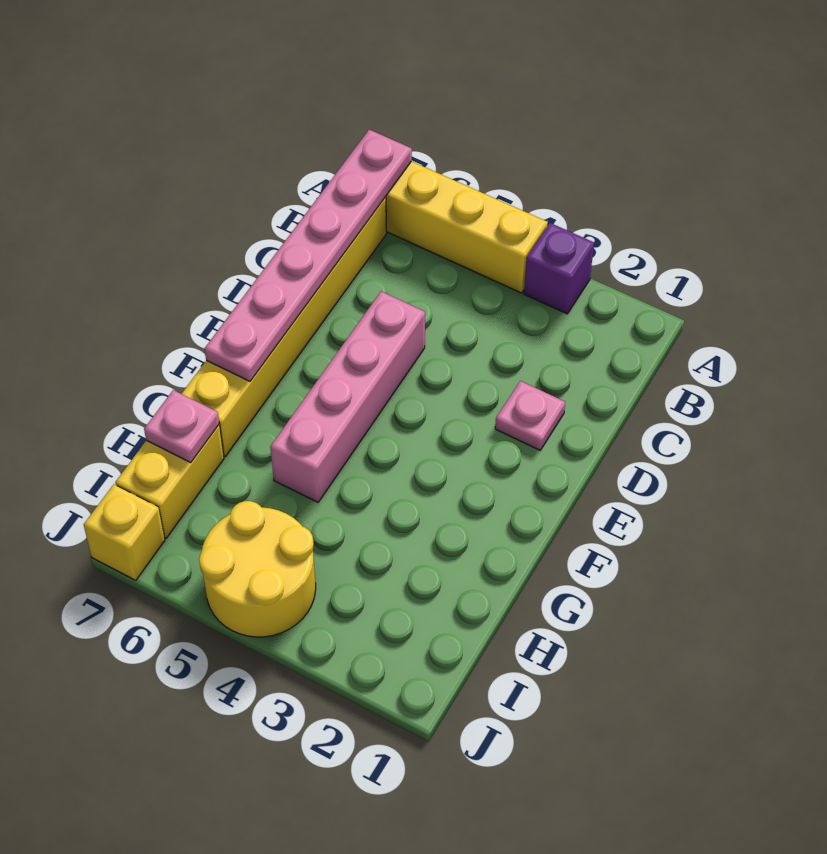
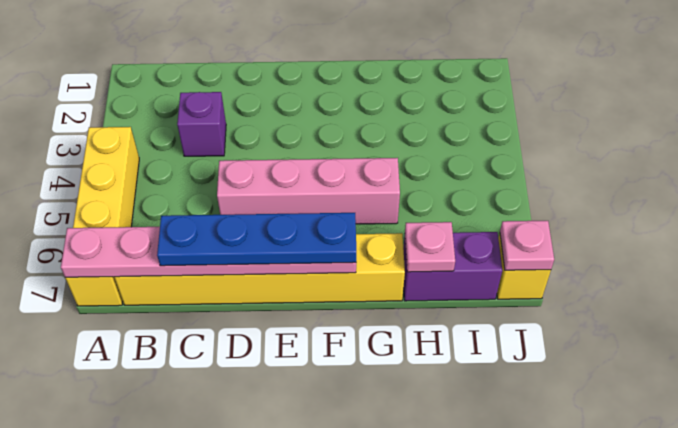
purple brick A3 level 1 -> purple brick C3 level 1
none -> blue plate C7:F7 level 3
pink plate D2 level 1 -> pink plate J7 level 2
yellow brick H7:I7 level 1 -> purple brick H7:I7 level 1
yellow round brick I4:J5 level 1 -> none

